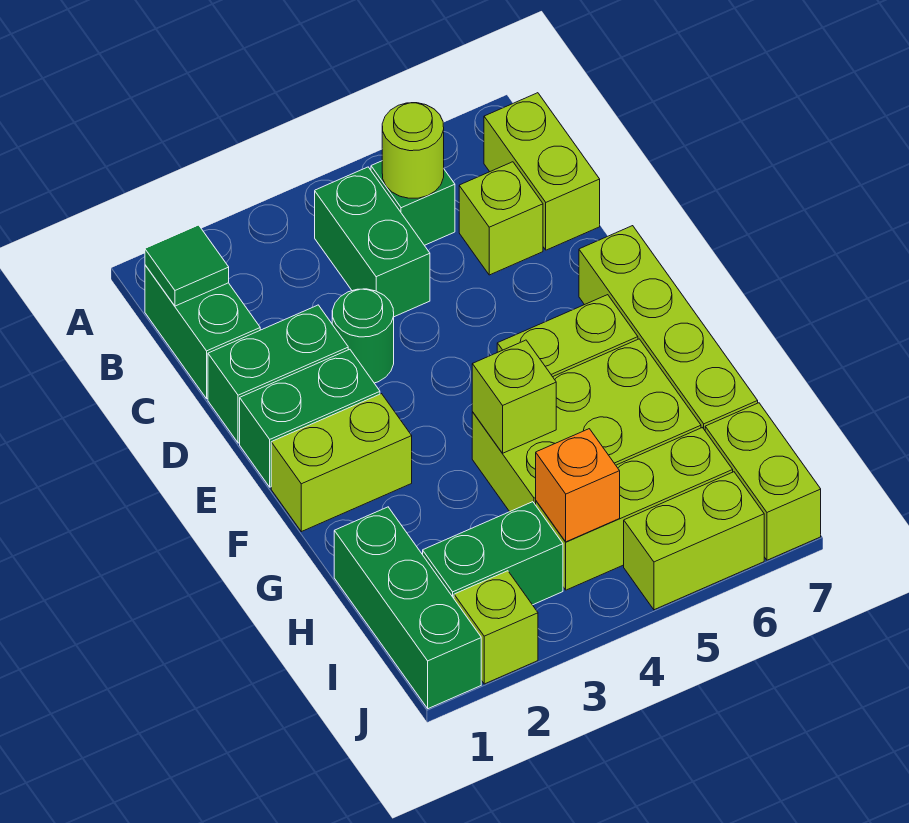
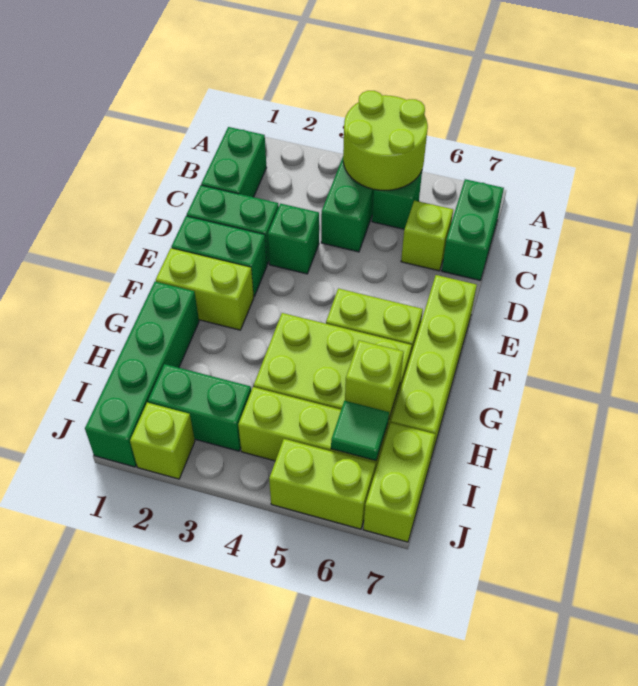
green tile B1 level 2 -> green tile I6 level 2
lime round brick B5 level 2 -> lime round brick A4:B5 level 2
lime brick B7:C7 level 1 -> green brick B7:C7 level 1
green round brick D3 level 1 -> green brick D3 level 1
lime brick G4 level 2 -> lime brick H6 level 2
green brick H1:J1 level 1 -> green brick G1:J1 level 1
orange brick I4 level 2 -> none

